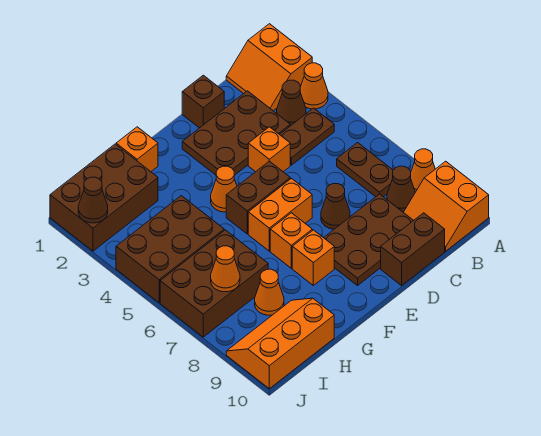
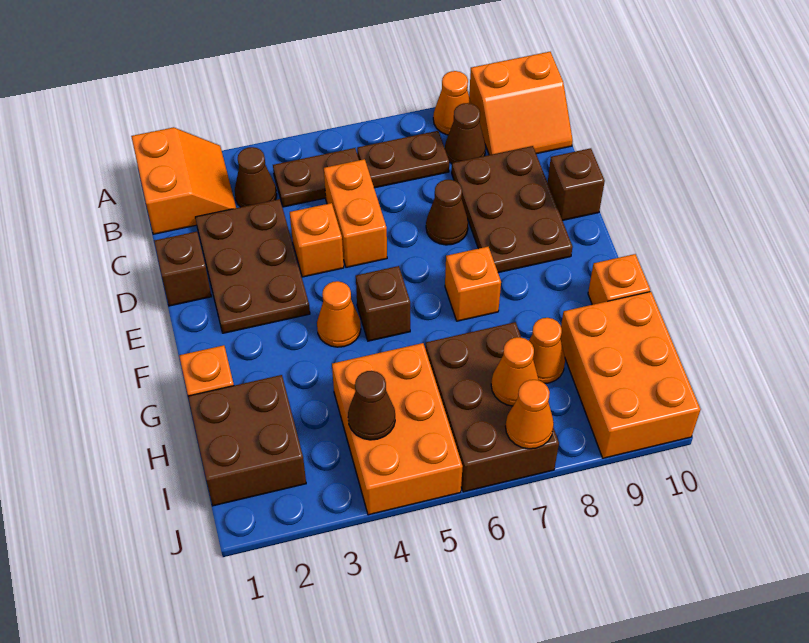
orange slope A1:B2 level 1 top A -> orange slope A1:B2 level 1 top 1
orange cone A3 level 1 -> orange cone J7 level 2
brown plate B4:C4 level 1 -> brown plate B4:B5 level 1
brown brick C10:D10 level 1 -> brown brick D10 level 1
brown brick E5:F5 level 1 -> brown brick F5 level 1
orange brick E6:F6 level 1 -> orange brick C5:D5 level 1
orange brick F8 level 1 -> orange brick G10 level 1
brown brick H1:J2 level 1 -> brown brick H1:I2 level 1
brown brick H4:J5 level 1 -> orange brick H4:J5 level 1
orange slope H9:J10 level 1 top 10 -> orange brick H9:J10 level 1
brown cone J2 level 2 -> brown cone I4 level 2

